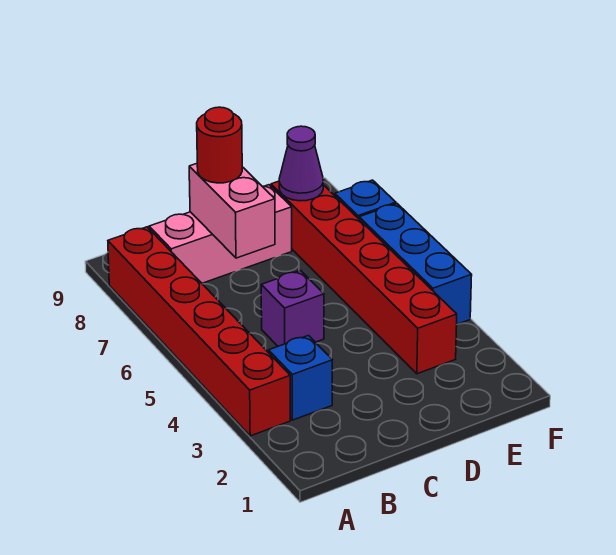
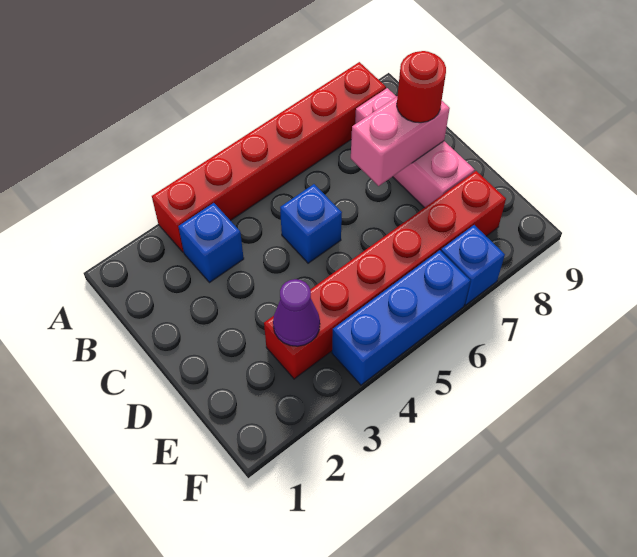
purple brick C5 level 1 -> blue brick C5 level 1
purple cone E8 level 2 -> purple cone E3 level 2

